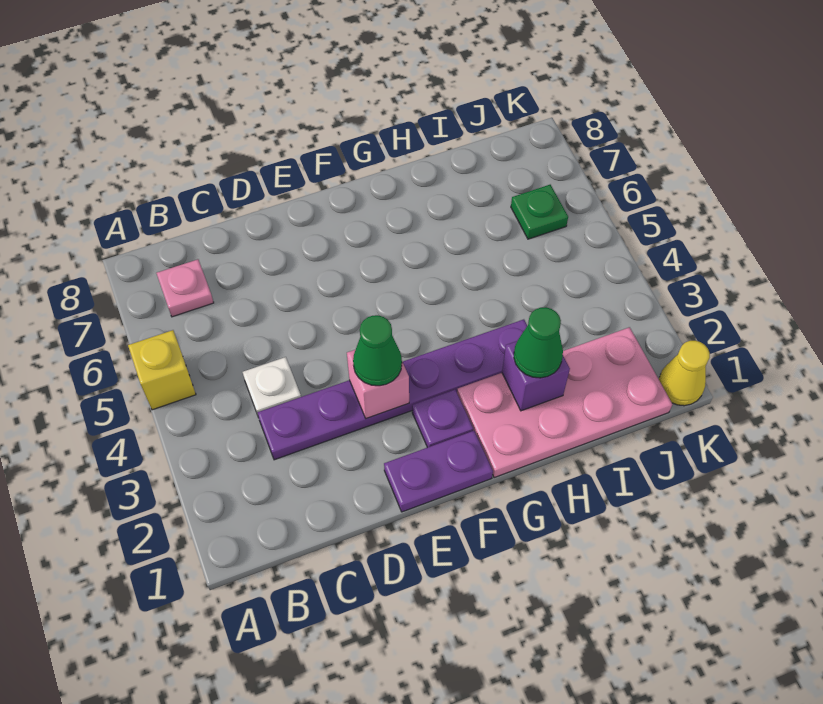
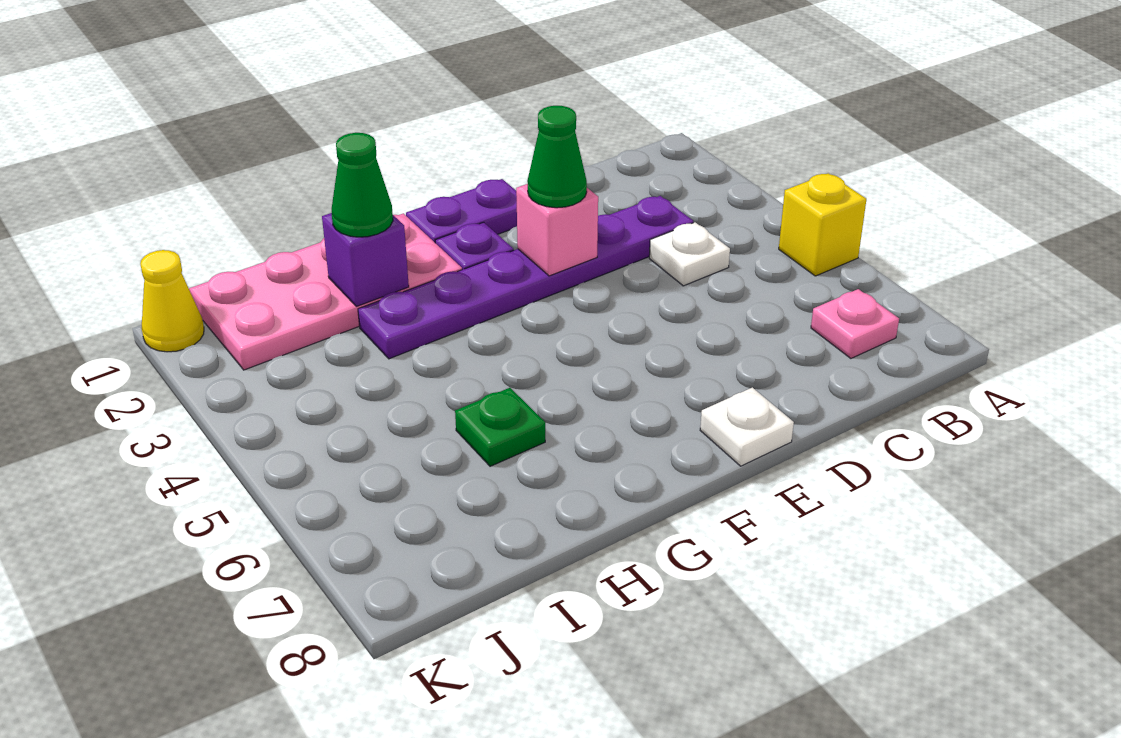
none -> white plate E8 level 1
green plate J6 level 1 -> green plate H6 level 1

